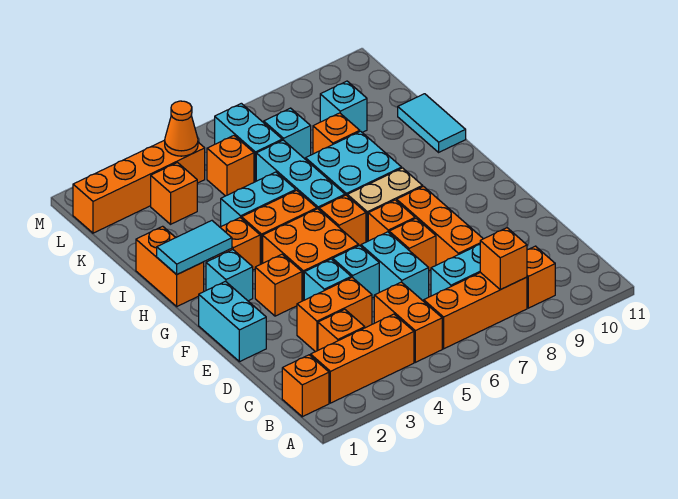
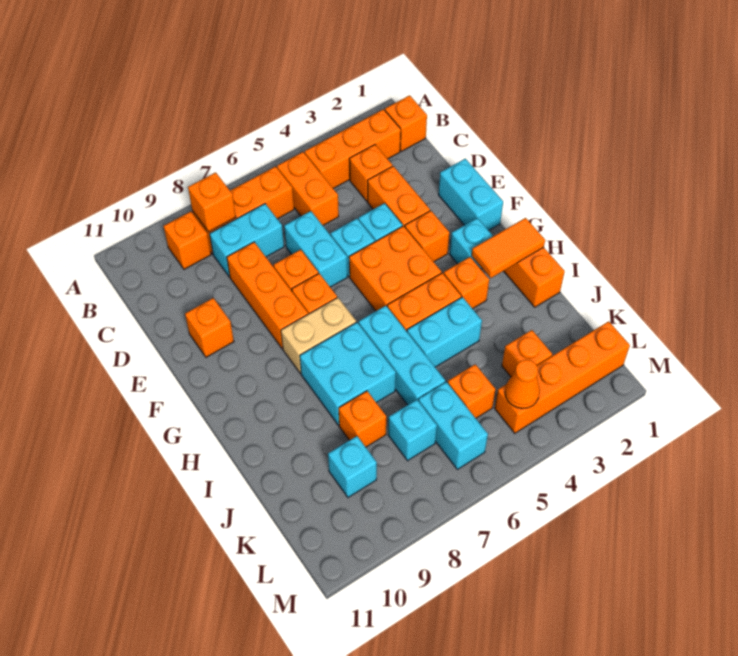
orange brick D3:D4 level 1 -> orange brick D3:E3 level 1
orange brick G6 level 1 -> orange brick E10 level 1
cyan tile H1:H2 level 2 -> orange tile H1:H2 level 2
cyan tile I11:J11 level 1 -> none

